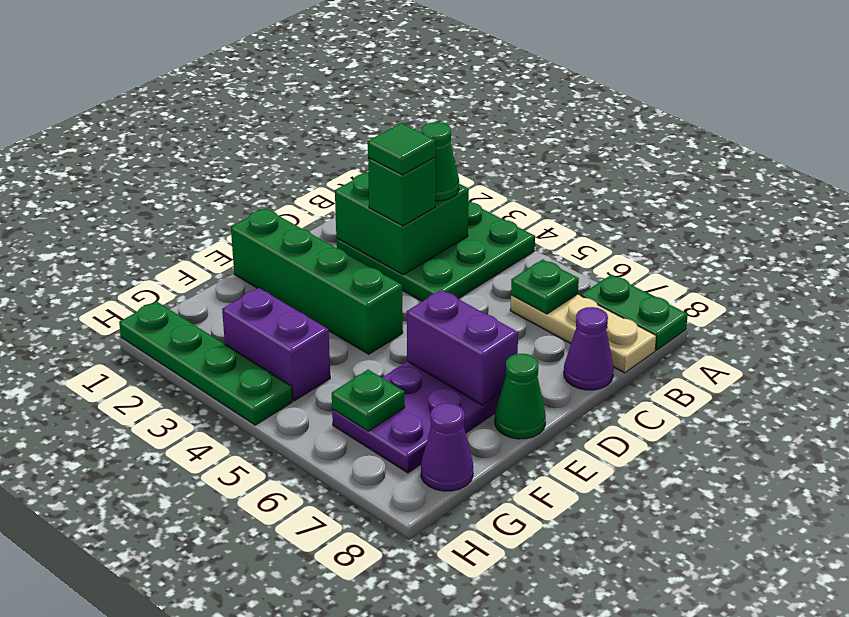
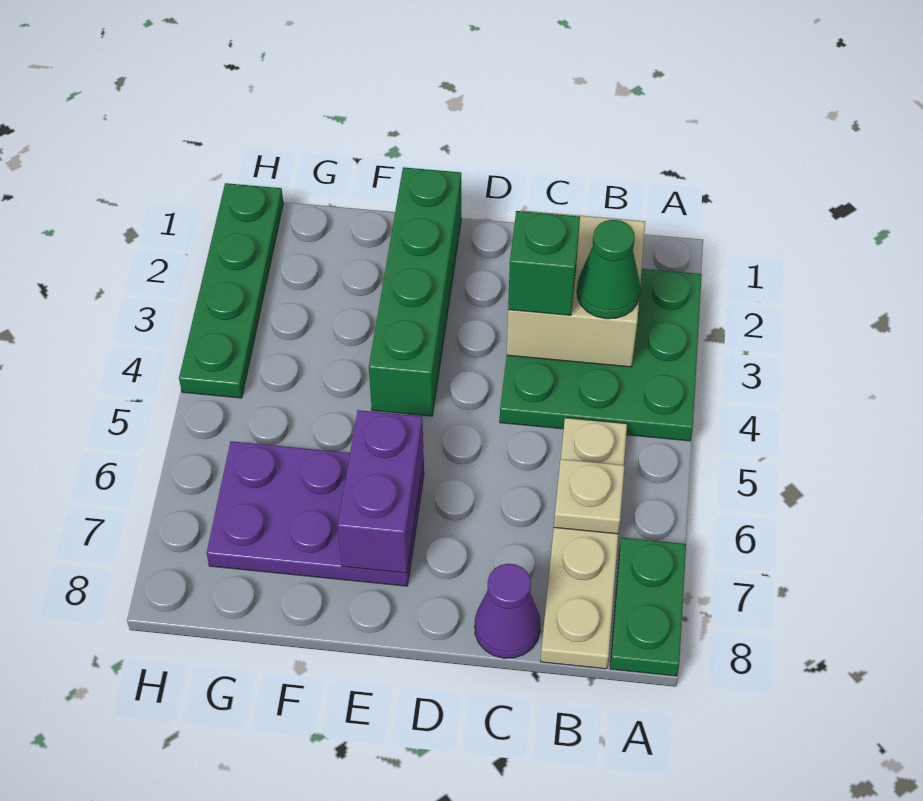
green brick B2:C3 level 2 -> tan brick B2:C3 level 2
tan plate B6:B8 level 1 -> tan plate B5:B8 level 1
green plate B6 level 2 -> tan plate B6 level 2
green tile C3 level 4 -> none
green cone E8 level 1 -> none
purple brick G3:G4 level 1 -> none
green plate G6 level 2 -> none
purple cone G8 level 1 -> none

